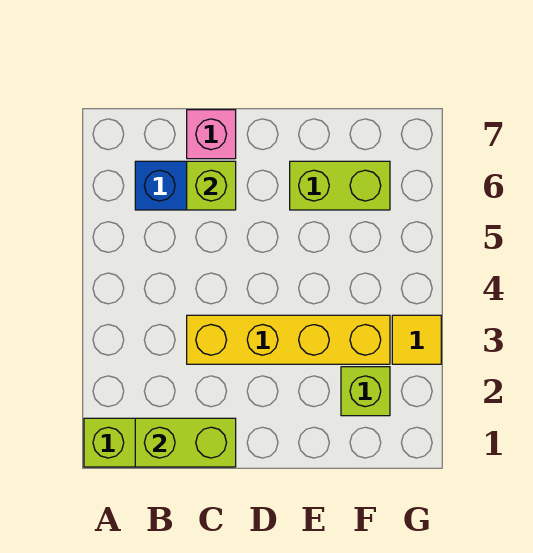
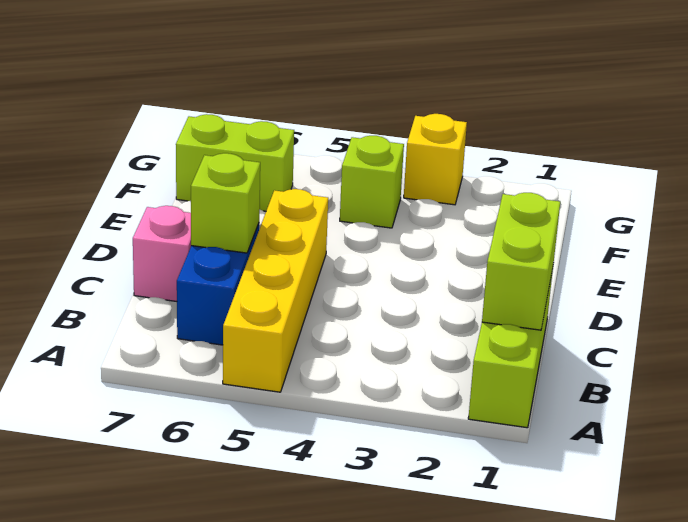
yellow brick C3:F3 level 1 -> yellow brick A5:D5 level 1
lime brick E6:F6 level 1 -> lime brick F6:F7 level 1
lime brick F2 level 1 -> lime brick F4 level 1
yellow tile G3 level 1 -> yellow brick G3 level 1

